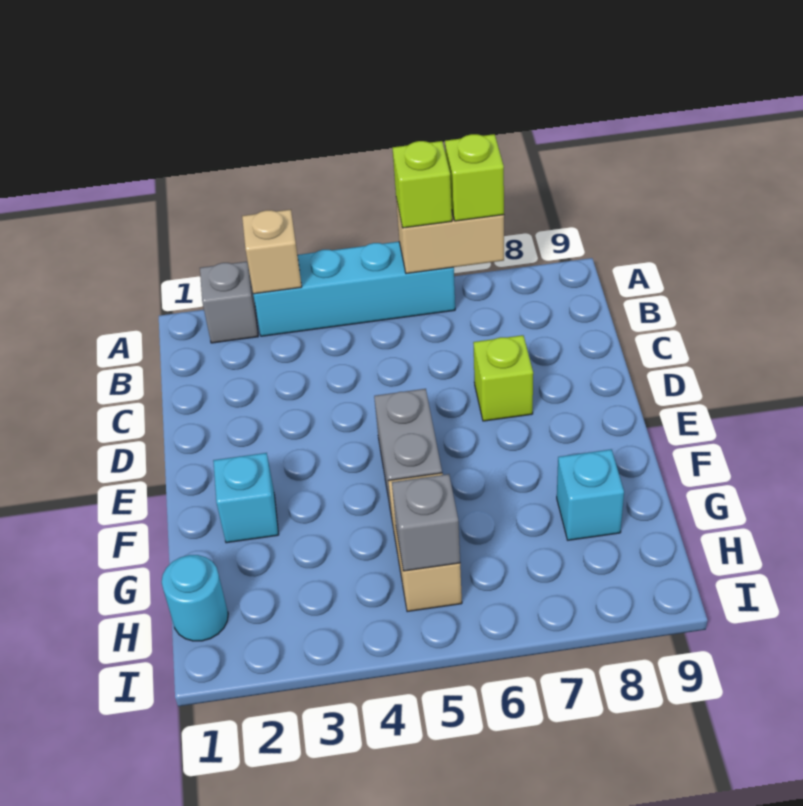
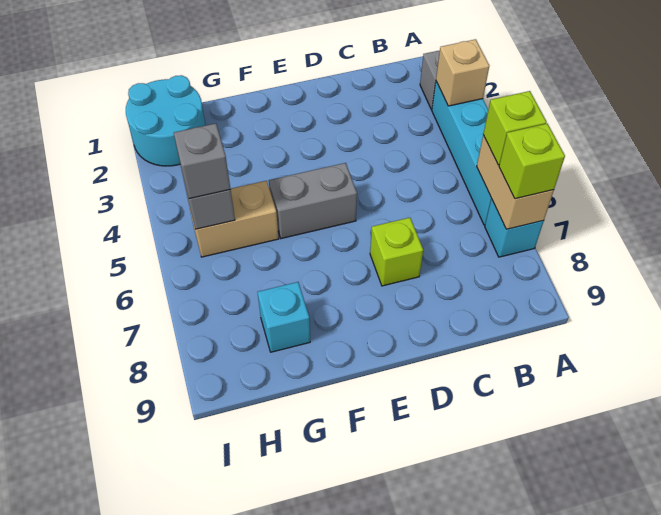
cyan brick F2 level 1 -> cyan brick A7 level 1
cyan round brick H1 level 1 -> cyan round brick H1:I2 level 1
none -> grey brick H5 level 3

